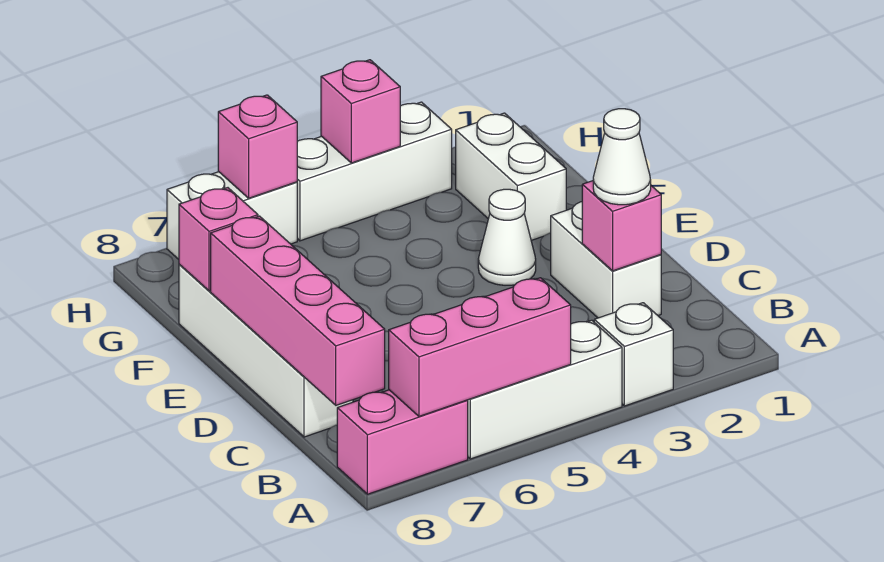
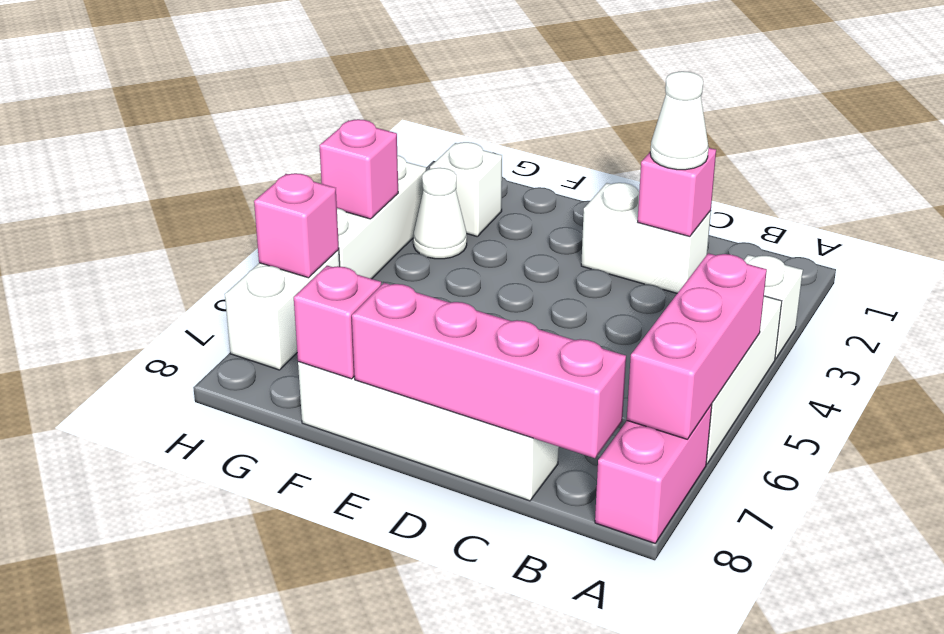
white cone E3 level 1 -> white cone G3 level 1
white brick F2:G2 level 1 -> white brick G2 level 1

